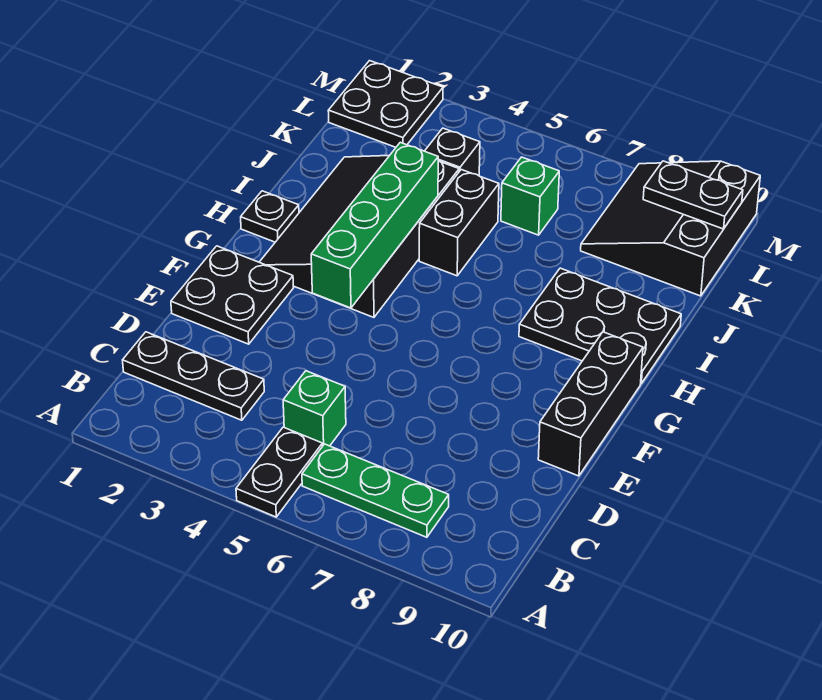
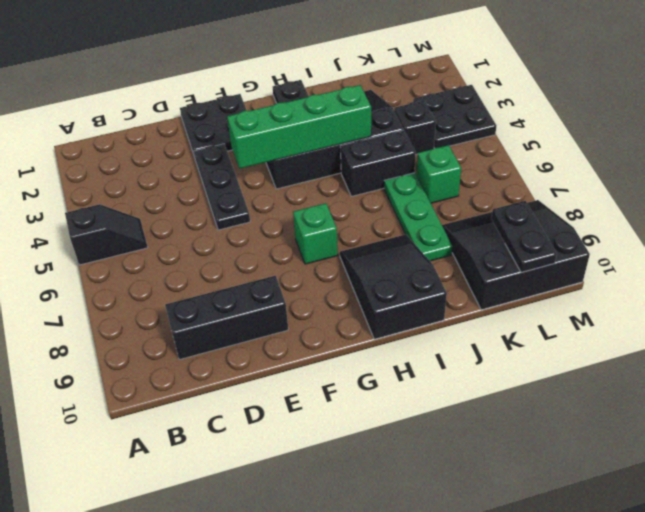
black plate A5:B5 level 1 -> black slope A5:B5 level 1 top A
green plate B6:B8 level 1 -> green plate J6:J8 level 1
black plate C1:C3 level 1 -> black plate E3:E5 level 1
green brick C5 level 1 -> green brick G7 level 1
black brick E10:G10 level 1 -> black brick C9:E9 level 1
black plate H8:I10 level 1 -> black slope H8:I10 level 1 top 10
black plate L1:M2 level 1 -> black plate L3:M4 level 1

